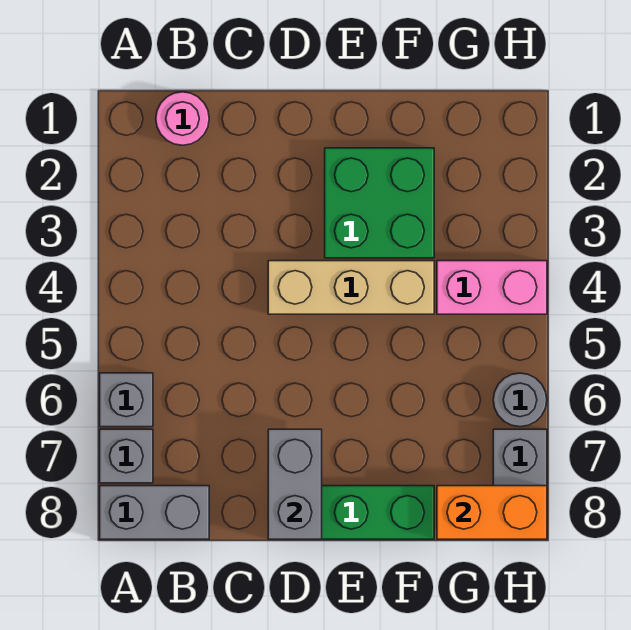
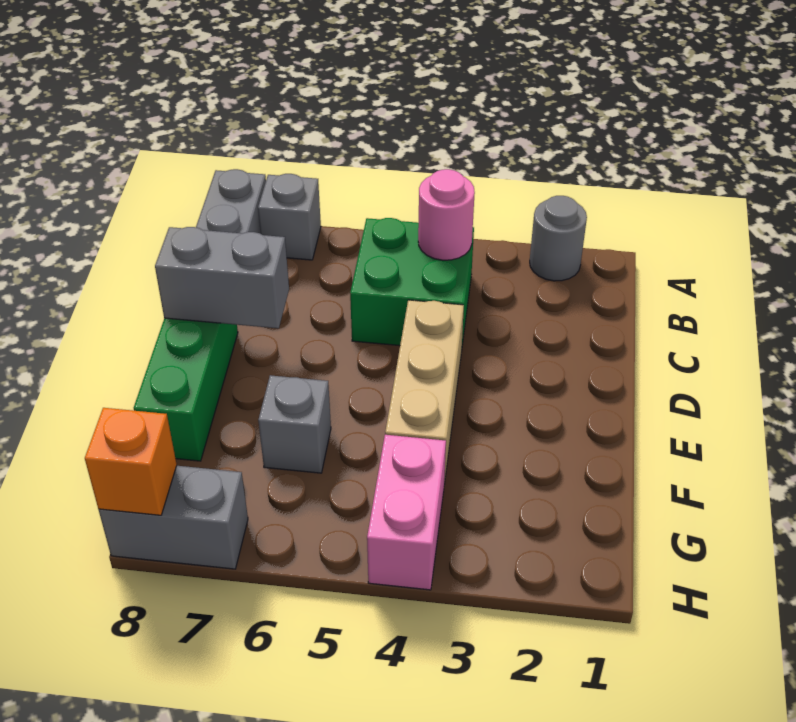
grey brick A6 level 1 -> grey brick F6 level 1
pink round brick B1 level 1 -> pink round brick B4 level 2
green brick E2:F3 level 1 -> green brick B4:C5 level 1
orange brick G8:H8 level 2 -> orange brick H8 level 2
grey round brick H6 level 1 -> grey round brick A2 level 1

